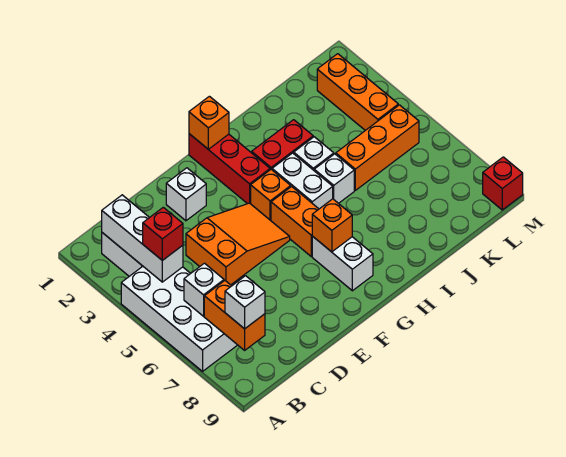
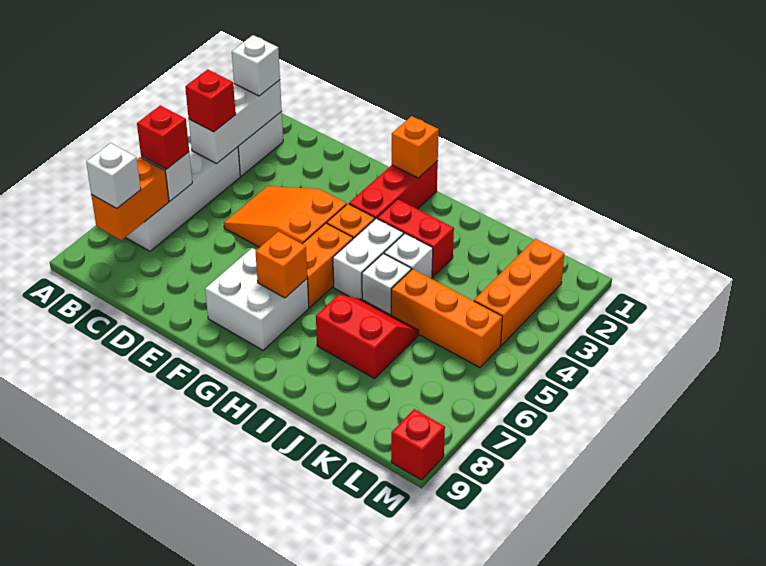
none -> red brick B6 level 3
orange slope D4:F5 level 1 top D -> orange slope D4:F5 level 1 top F
white brick E2 level 1 -> white brick B2 level 3
white brick G7:G8 level 1 -> white brick F7:G8 level 1
none -> red slope I6:J7 level 1 top 7

